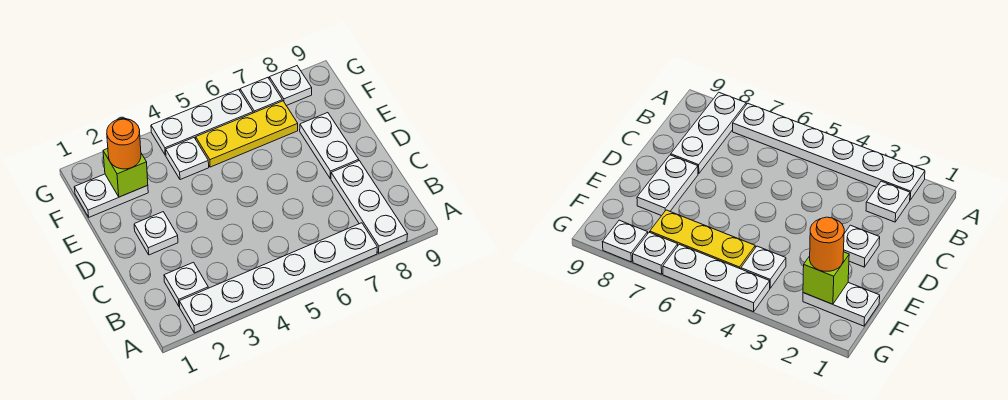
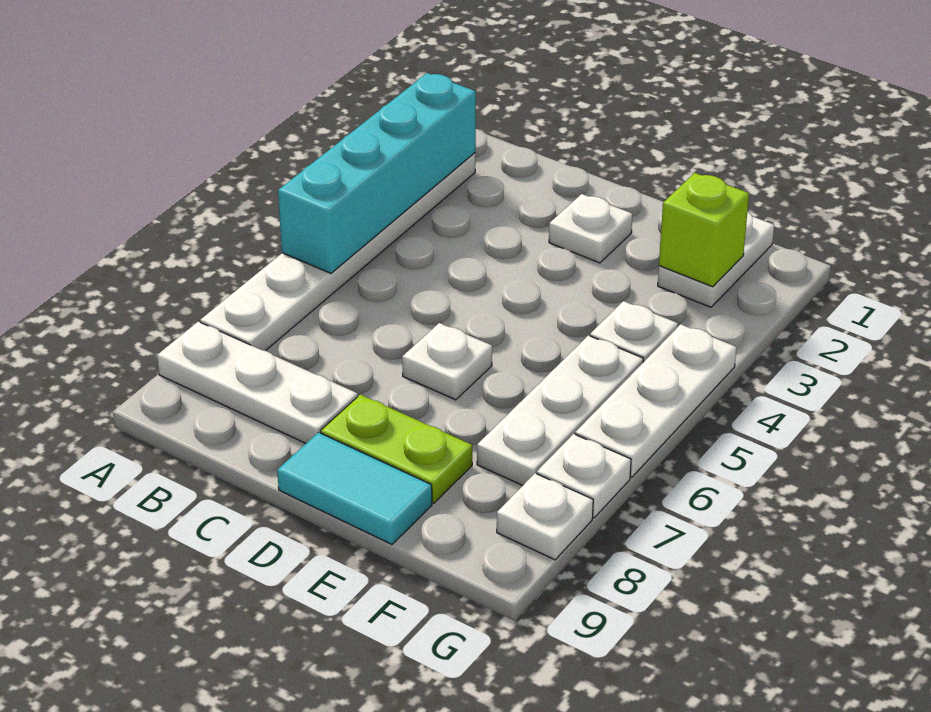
none -> cyan brick A2:A5 level 2
white plate B2 level 1 -> white plate D6 level 1
white plate D8:E8 level 1 -> lime plate D8:E8 level 1
none -> cyan tile D9:E9 level 1
orange round brick F2 level 3 -> none
yellow plate F5:F7 level 1 -> white plate F5:F7 level 1

